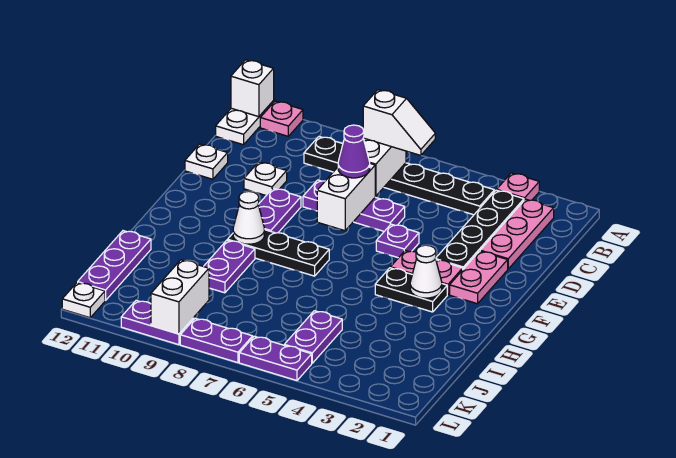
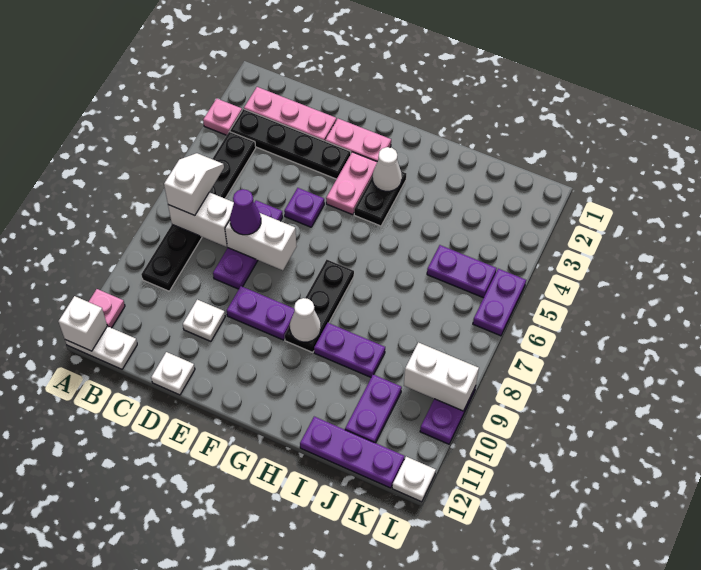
purple plate L7:L8 level 1 -> purple plate J10:J11 level 1

